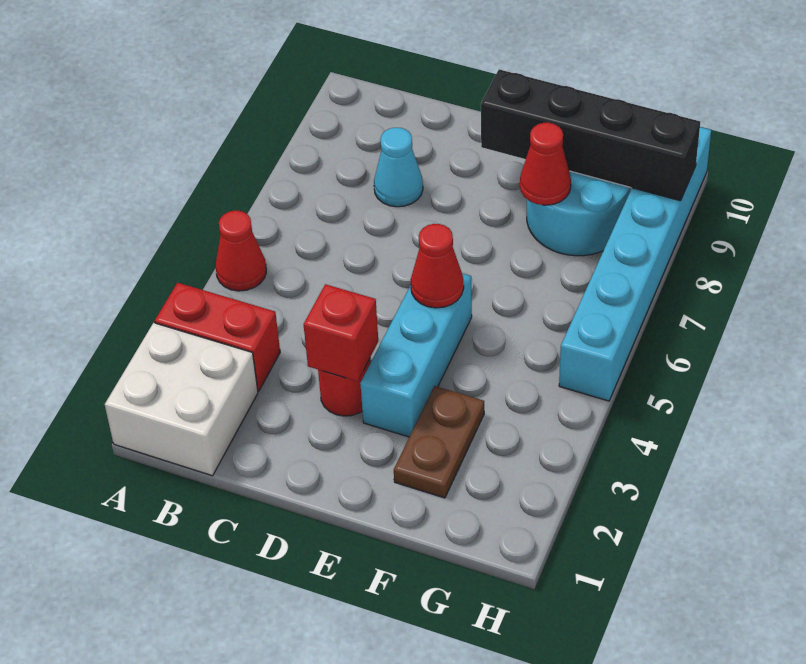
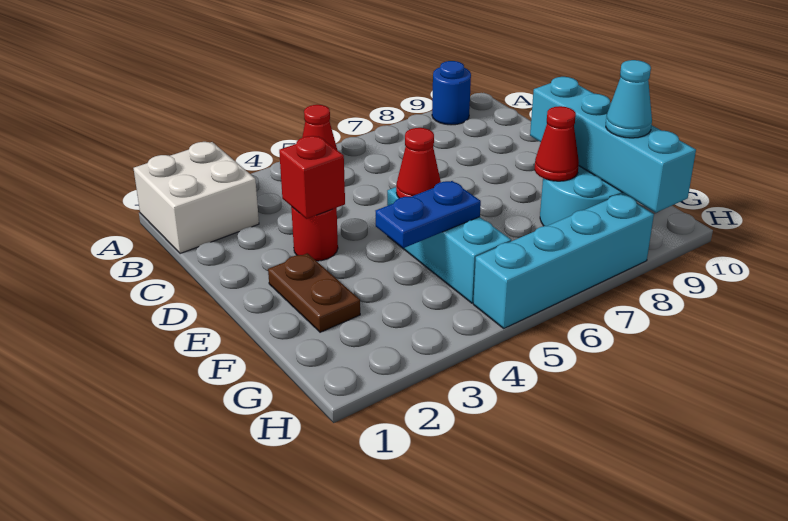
red brick A3:B3 level 1 -> none
none -> blue round brick A9 level 1
cyan cone C8 level 1 -> cyan cone G9 level 3
cyan brick E3:E5 level 1 -> cyan brick E5:G5 level 1
black brick E9:H9 level 2 -> cyan brick E9:H9 level 2
brown plate F2:F3 level 1 -> brown plate E2:F2 level 1
none -> blue plate F4:F5 level 2
cyan brick H5:H10 level 1 -> cyan brick H5:H8 level 1

